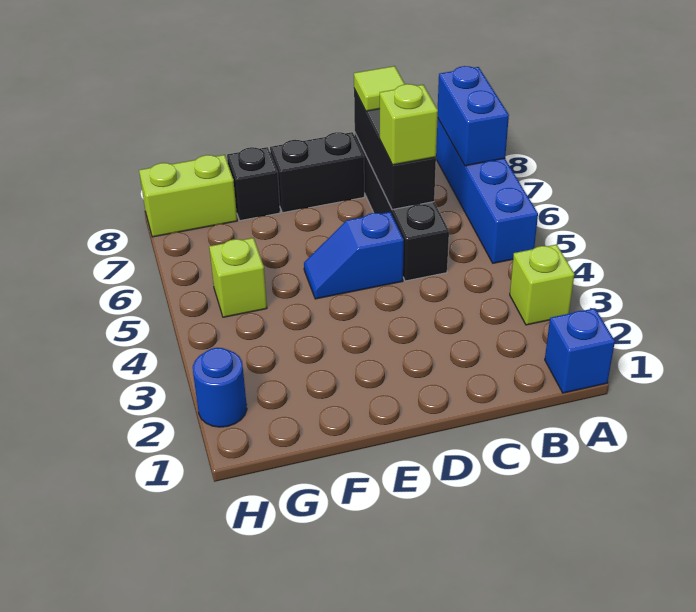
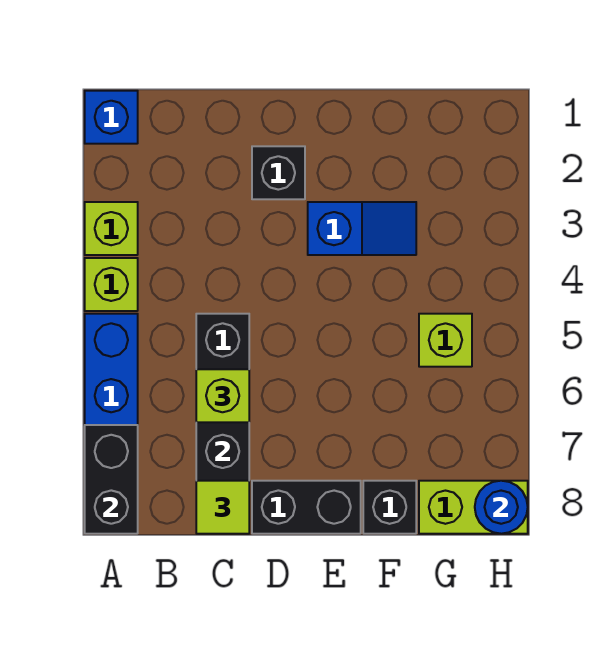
none -> lime brick A4 level 1
blue brick A7:A8 level 2 -> black brick A7:A8 level 2
none -> black brick D2 level 1
blue slope D5:E5 level 1 top D -> blue slope E3:F3 level 1 top E
blue round brick H2 level 1 -> blue round brick H8 level 2

